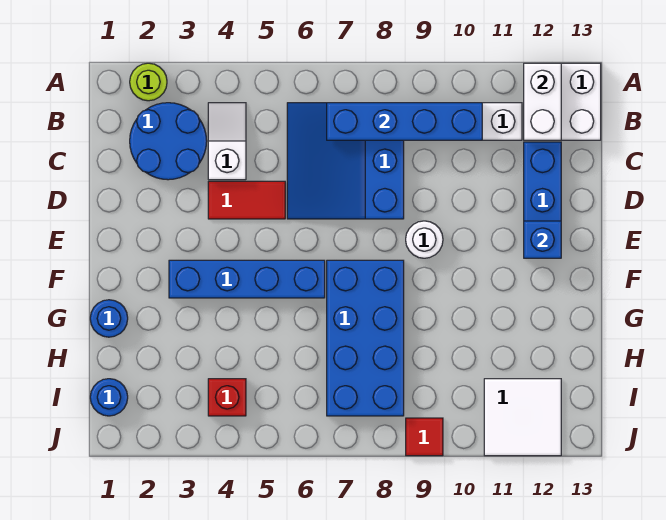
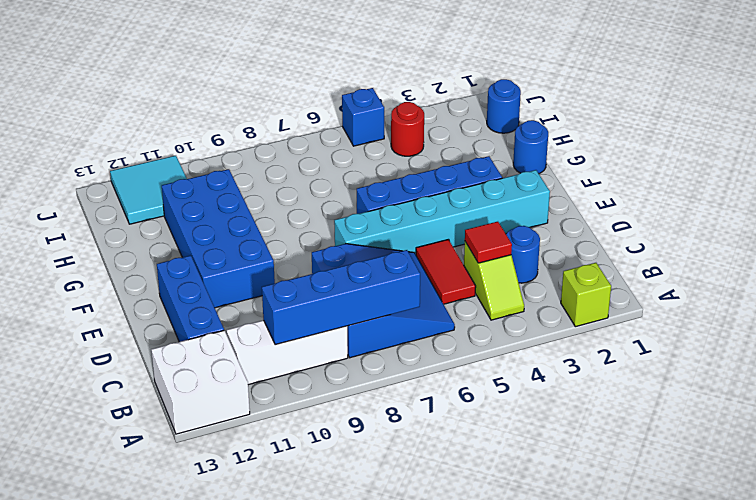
lime round brick A2 level 1 -> lime brick A2 level 1
white brick A12:B12 level 2 -> none
blue round brick B2:C3 level 1 -> blue round brick C3 level 1
white slope B4:C4 level 1 top C -> lime slope B4:C4 level 1 top C
red tile D4:D5 level 1 -> red tile C5:D5 level 1
none -> cyan brick E2:E7 level 1
white round brick E9 level 1 -> none
blue brick E12 level 2 -> blue brick J5 level 1
blue brick F7:I8 level 1 -> blue brick E10:H11 level 1
red brick I4 level 1 -> red round brick I4 level 1
white tile I11:J12 level 1 -> cyan tile I11:J12 level 1
red tile J9 level 1 -> red tile C4 level 2

